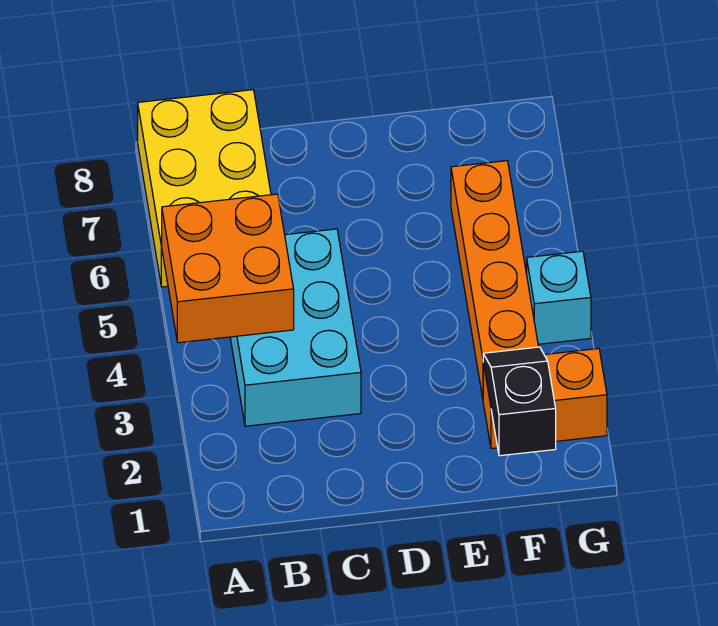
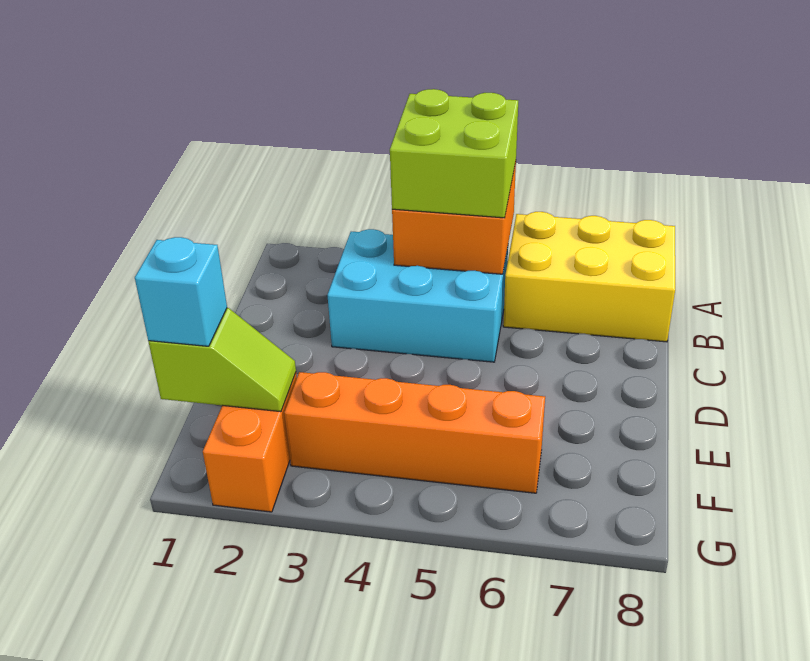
none -> lime brick A4:B5 level 3
black slope F1:F2 level 2 top 1 -> lime slope F1:F2 level 2 top 1
cyan brick G4 level 1 -> cyan brick F1 level 3

